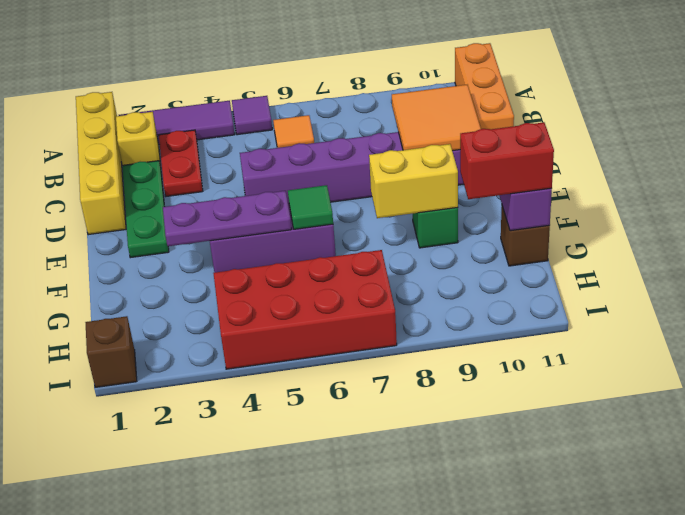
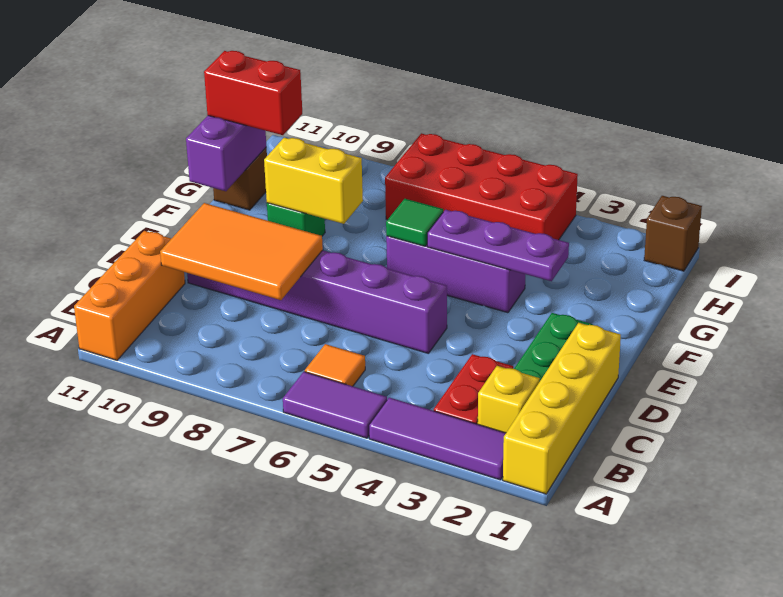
purple tile A5 level 1 -> purple tile A5:A6 level 1
orange tile C9:D10 level 2 -> orange tile C8:D10 level 2

